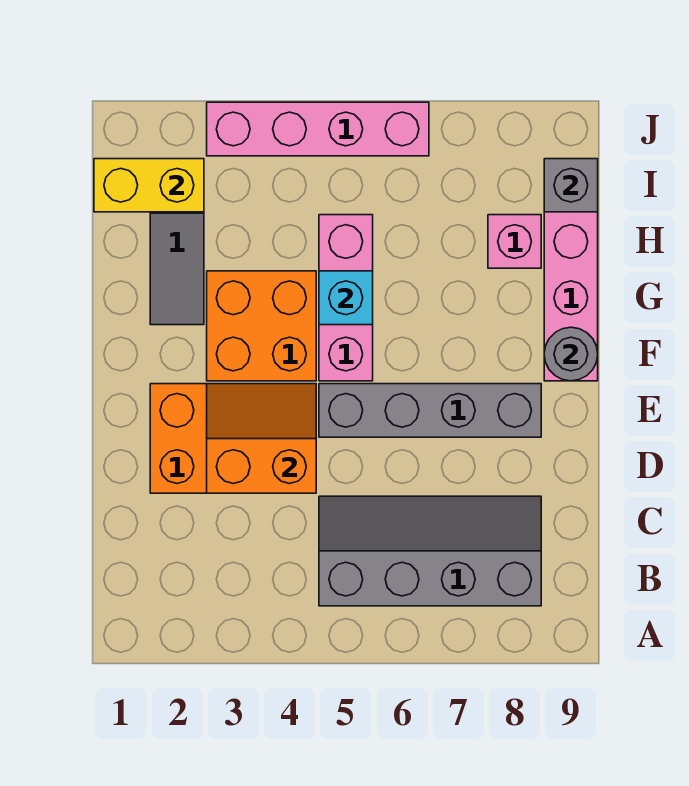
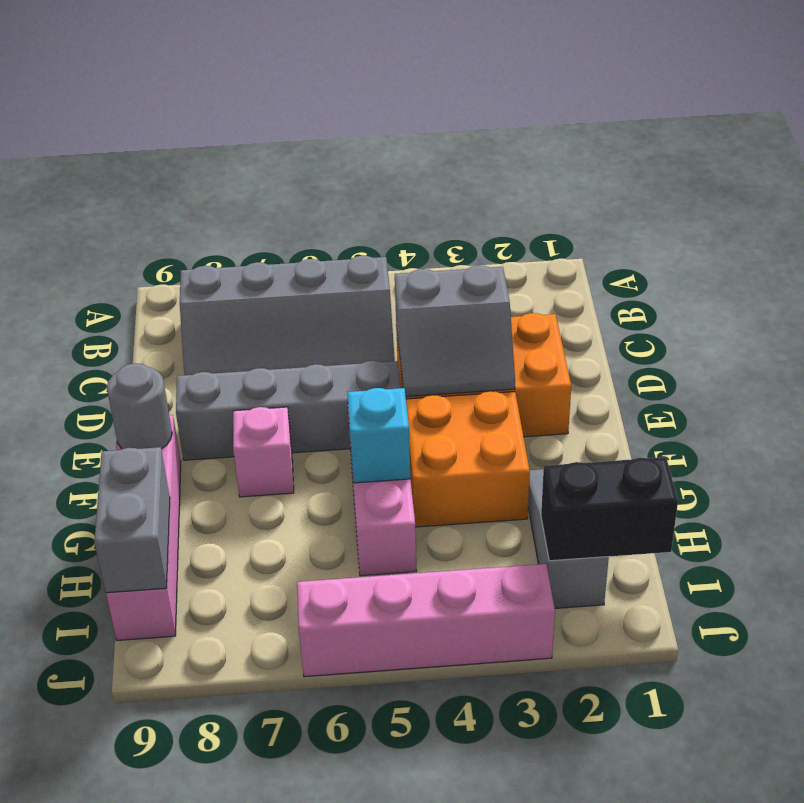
orange slope D3:E4 level 2 top D -> grey slope D3:E4 level 2 top D
pink brick H8 level 1 -> pink brick F7 level 1
yellow brick I1:I2 level 2 -> black brick I1:I2 level 2
grey brick I9 level 2 -> grey brick H9:I9 level 2

